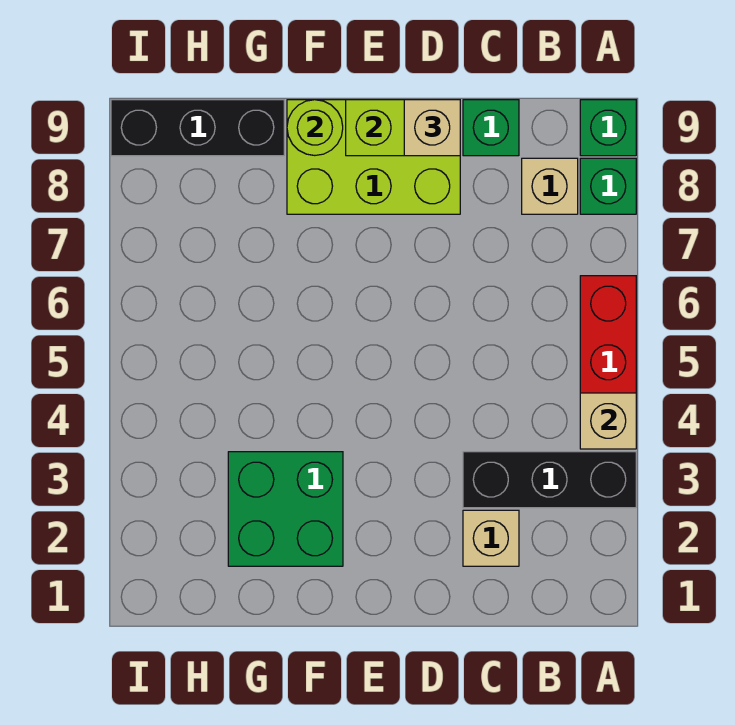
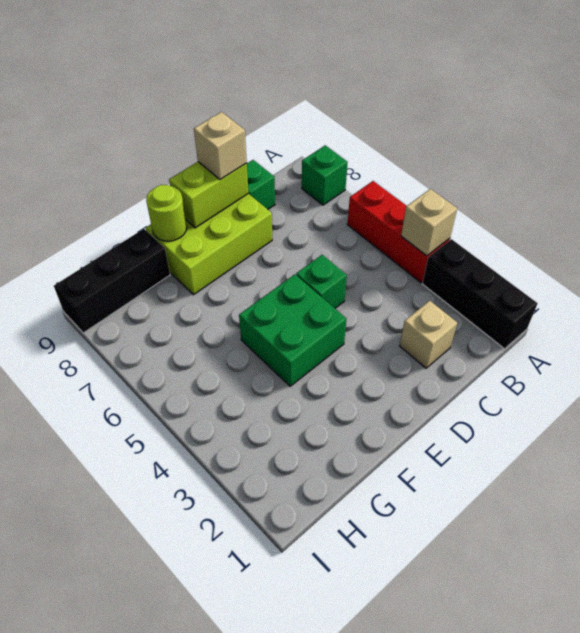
black brick A3:C3 level 1 -> black brick A1:A3 level 1
green brick A9 level 1 -> green brick D5 level 1
tan brick B8 level 1 -> none
green brick F2:G3 level 1 -> green brick E4:F5 level 1

